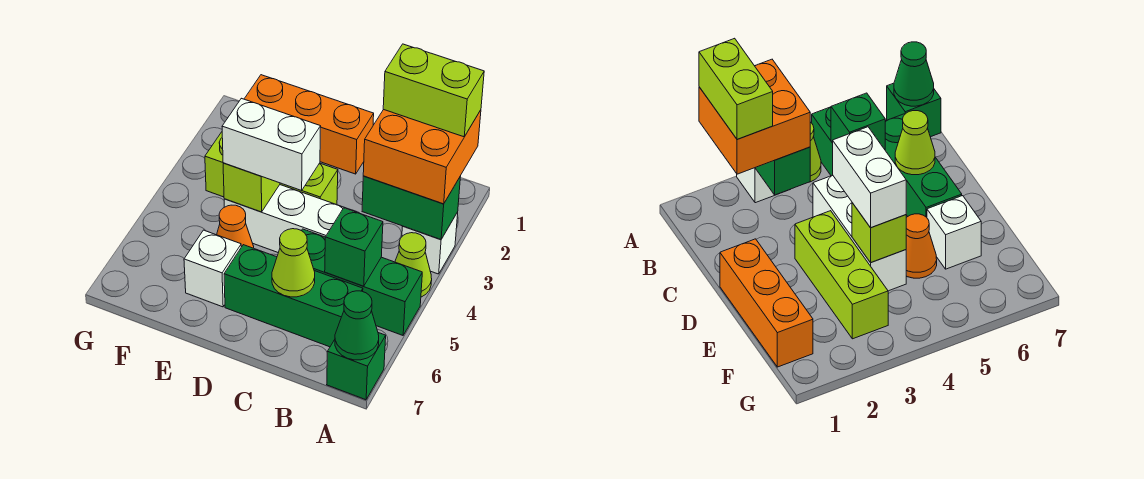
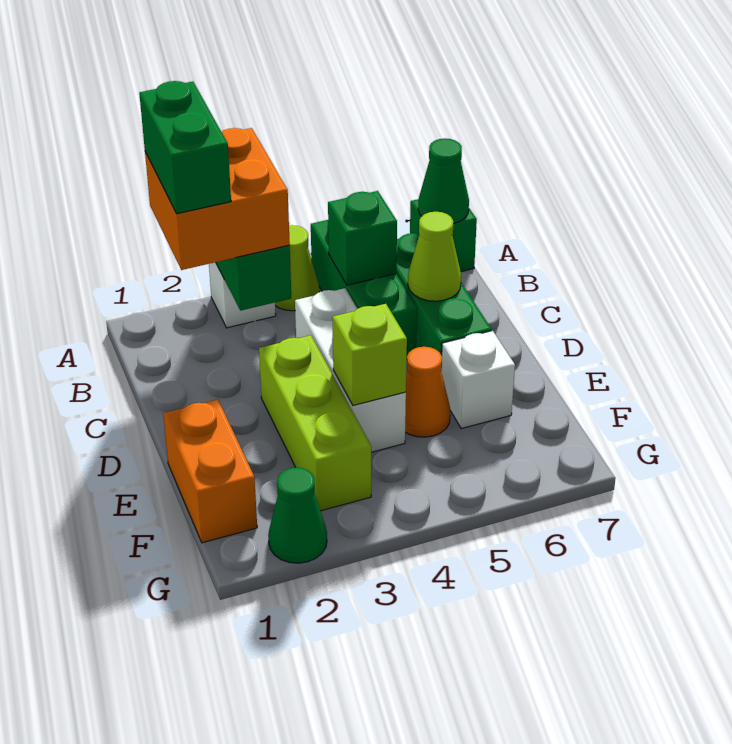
lime brick A2:B2 level 4 -> green brick A2:B2 level 4
orange brick D1:F1 level 1 -> orange brick E1:F1 level 1
white brick D4:E4 level 3 -> none
none -> green cone G2 level 1

